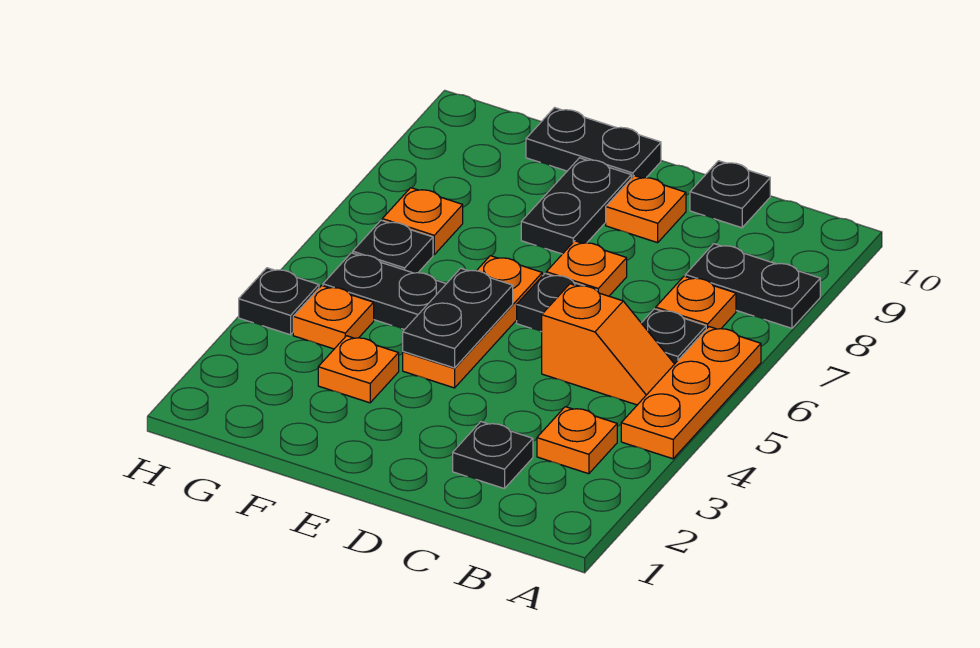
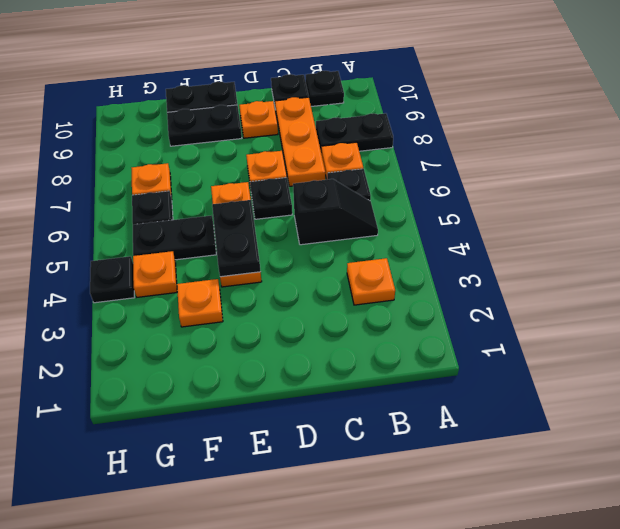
orange plate A4:A6 level 1 -> orange plate C7:C9 level 1
orange slope B5:C5 level 1 top C -> black slope B5:C5 level 1 top C
black plate C2 level 1 -> black plate B10 level 1
black plate E8:E9 level 1 -> black plate E9:F9 level 1

